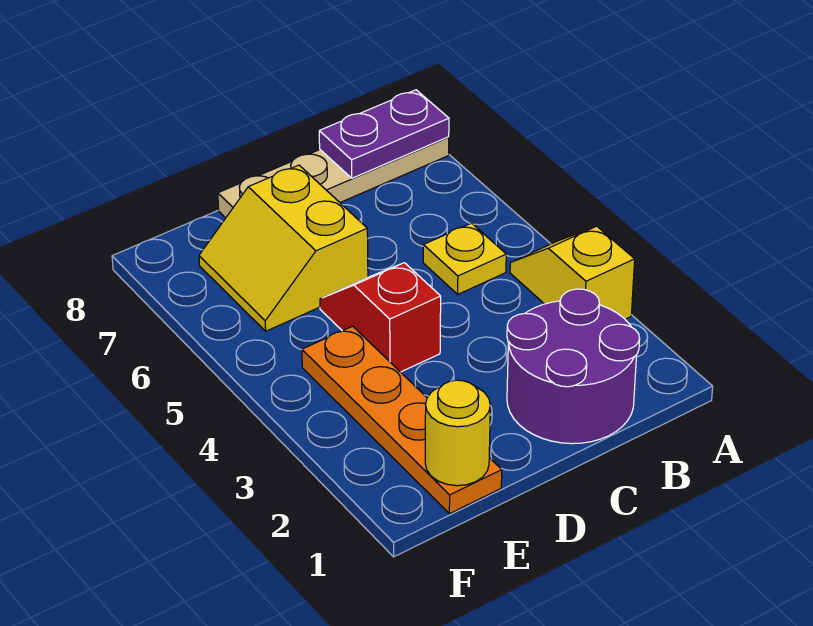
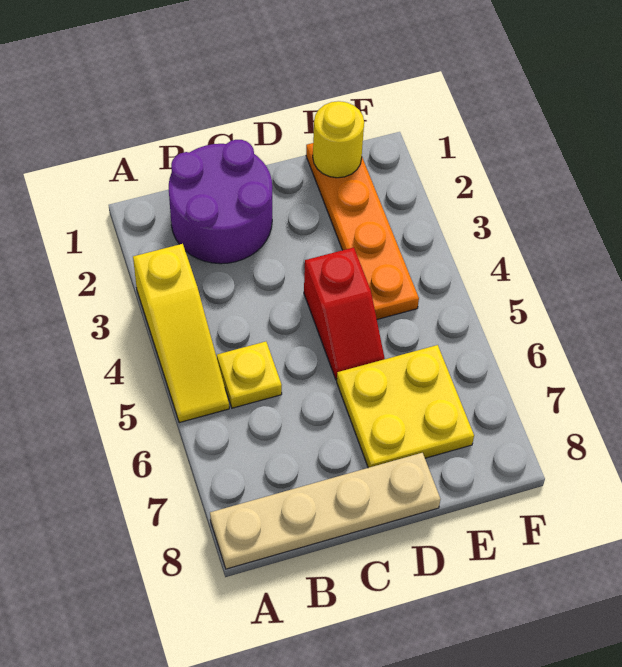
yellow slope A3:A4 level 1 top 3 -> yellow slope A3:A5 level 1 top 3
purple plate A8:B8 level 2 -> none
yellow slope D6:E7 level 1 top D -> yellow plate D6:E7 level 1

